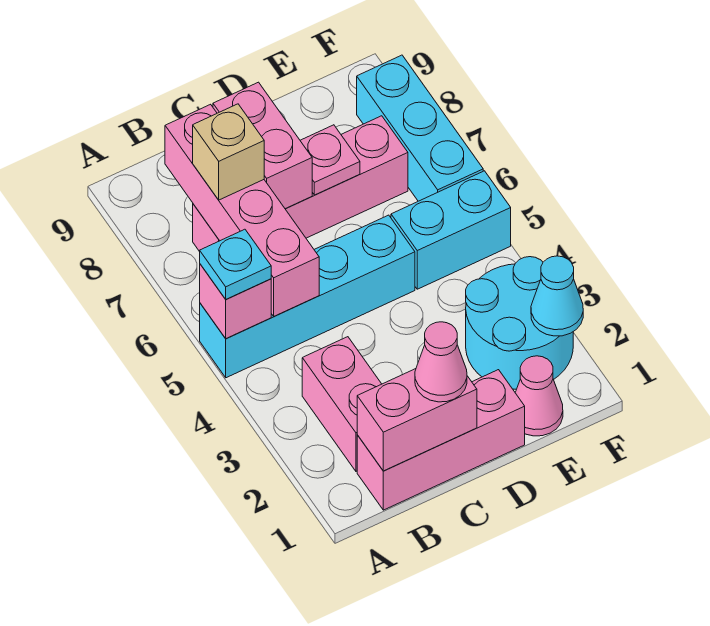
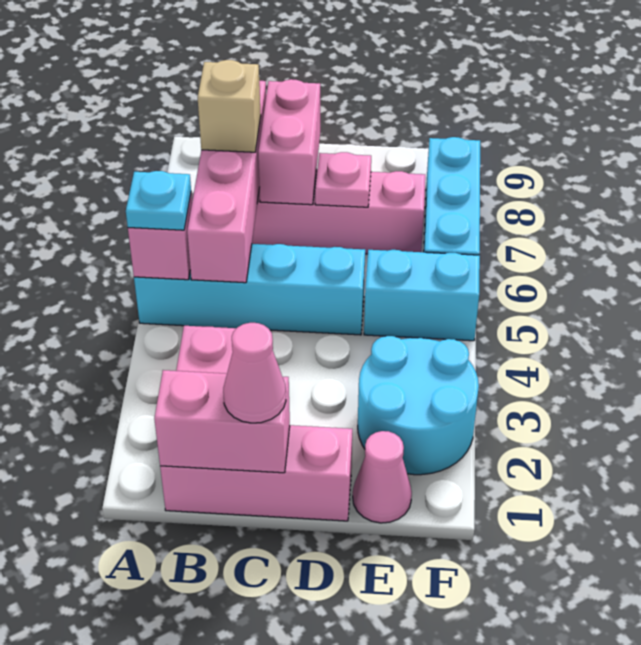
cyan cone F2 level 2 -> none

